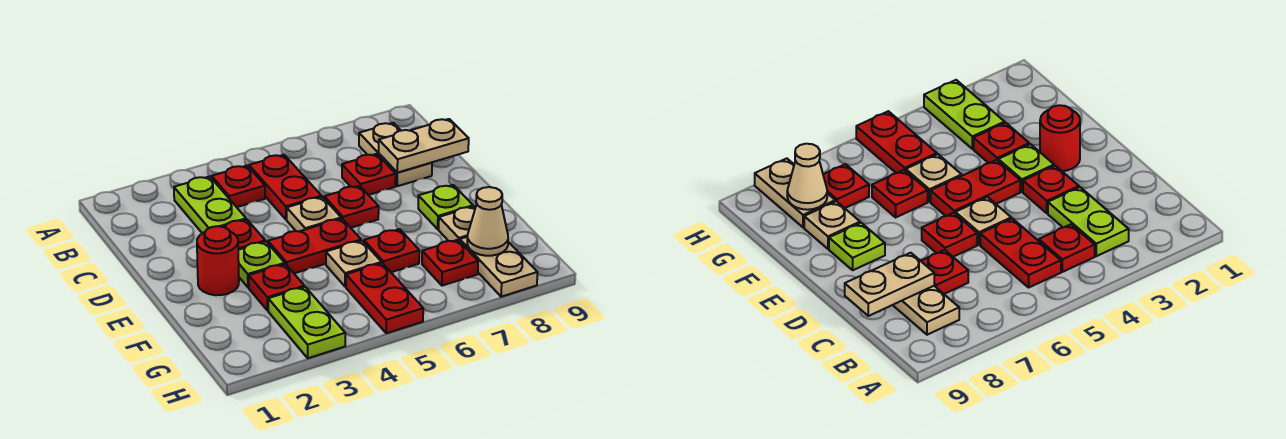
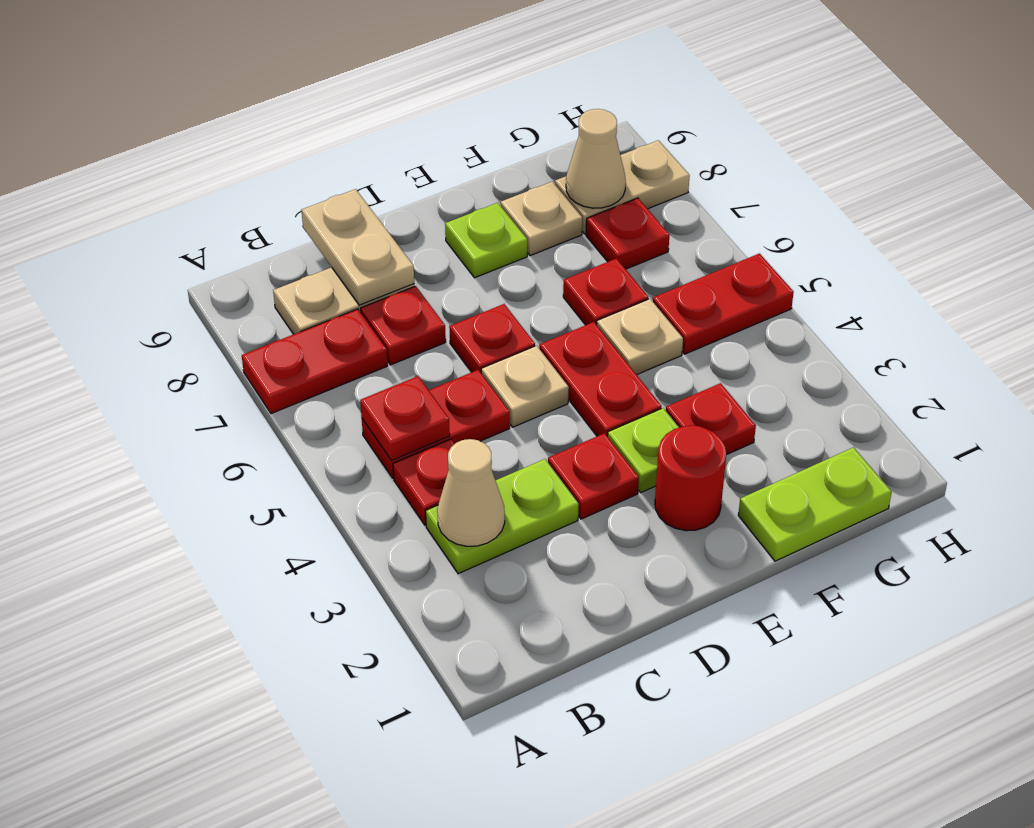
none -> red plate A7:B7 level 1
none -> tan cone B3 level 2
none -> red plate B5 level 2
lime plate G3:H3 level 1 -> lime plate F1:G1 level 1

